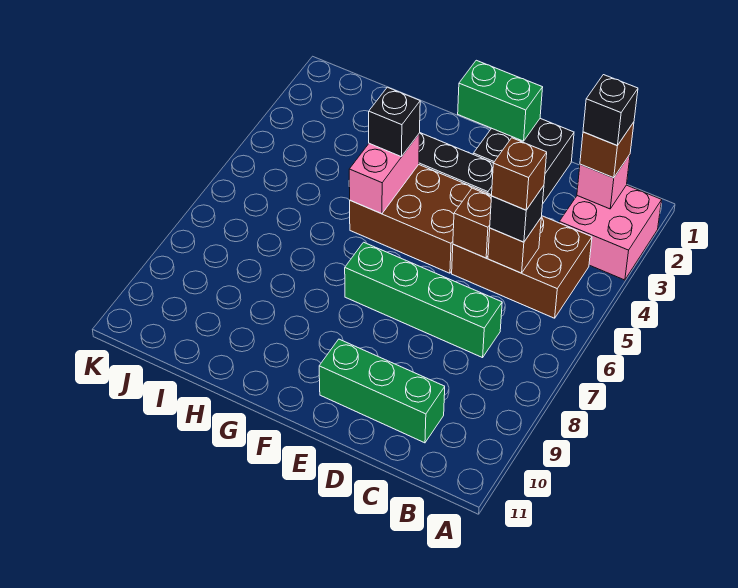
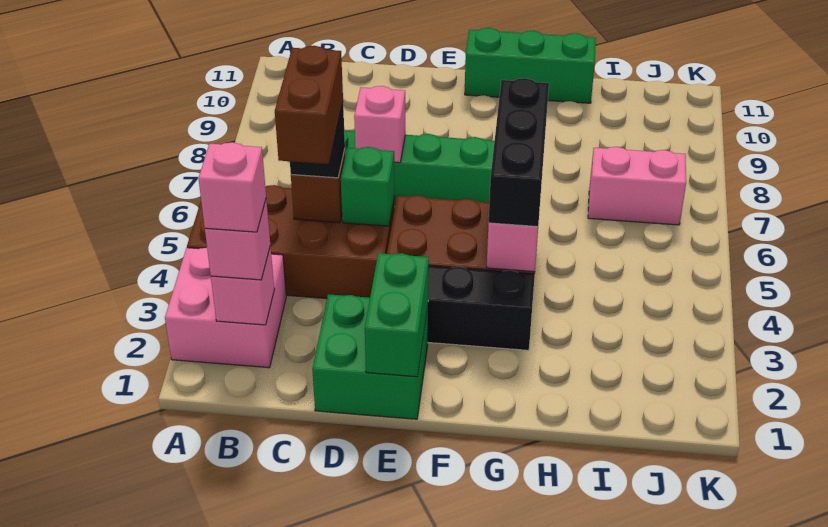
brown brick B2 level 3 -> pink brick B2 level 3
black brick B2 level 4 -> pink brick B2 level 4
brown brick B4:D5 level 1 -> brown brick A4:D5 level 1
brown brick C5 level 4 -> brown brick C4:C5 level 4
green brick C10:E10 level 1 -> green brick F11:H11 level 1
black brick D1:E2 level 1 -> green brick D1:E2 level 1
brown brick D5 level 2 -> green brick D5 level 2
none -> pink brick D7 level 2
green brick E1:F1 level 2 -> green brick E1:E2 level 2
black brick G4 level 3 -> black brick G4:G6 level 3
none -> pink brick I7:J7 level 1

